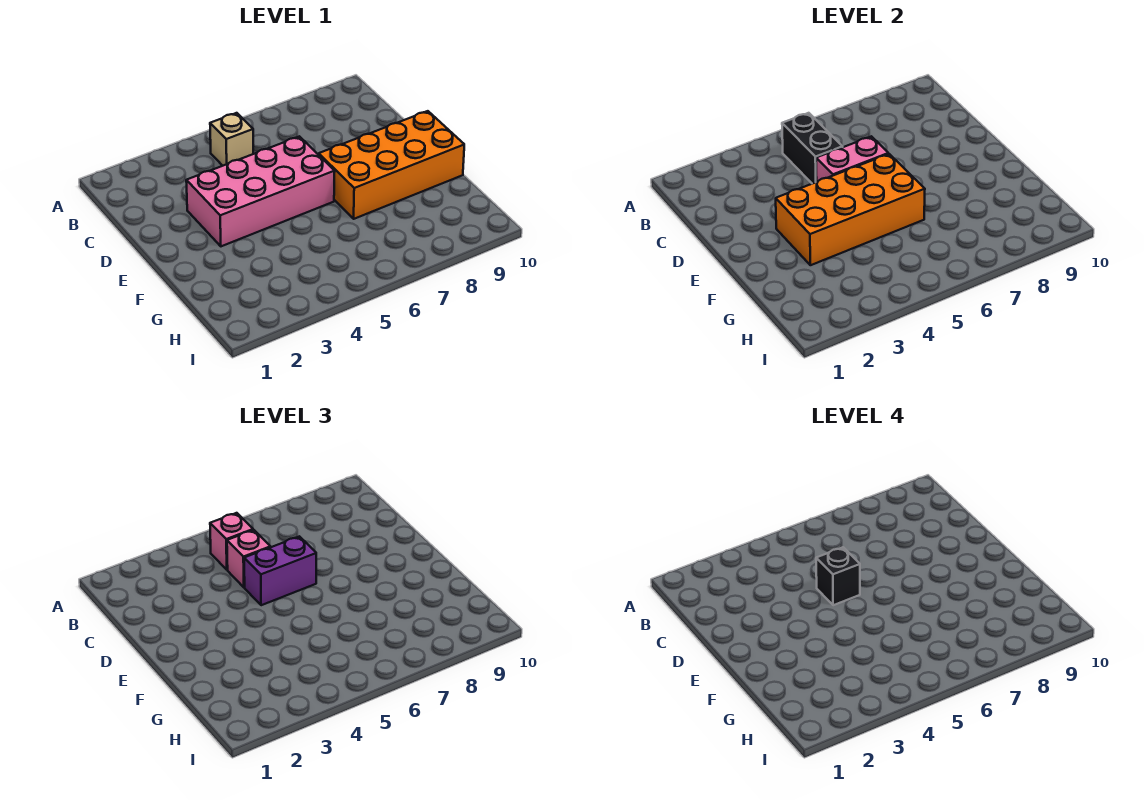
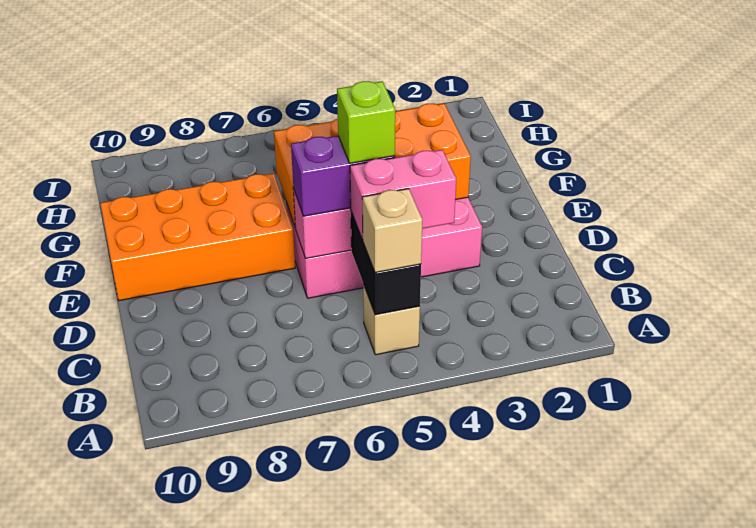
pink brick B5 level 3 -> tan brick B5 level 3
pink brick C5 level 3 -> pink brick C4:C5 level 3
black brick D5 level 4 -> lime brick D5 level 4

